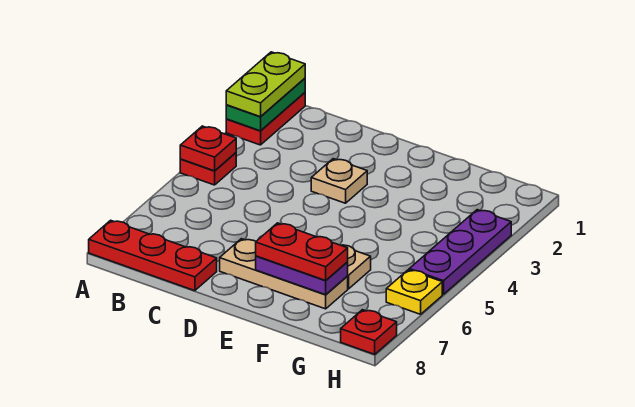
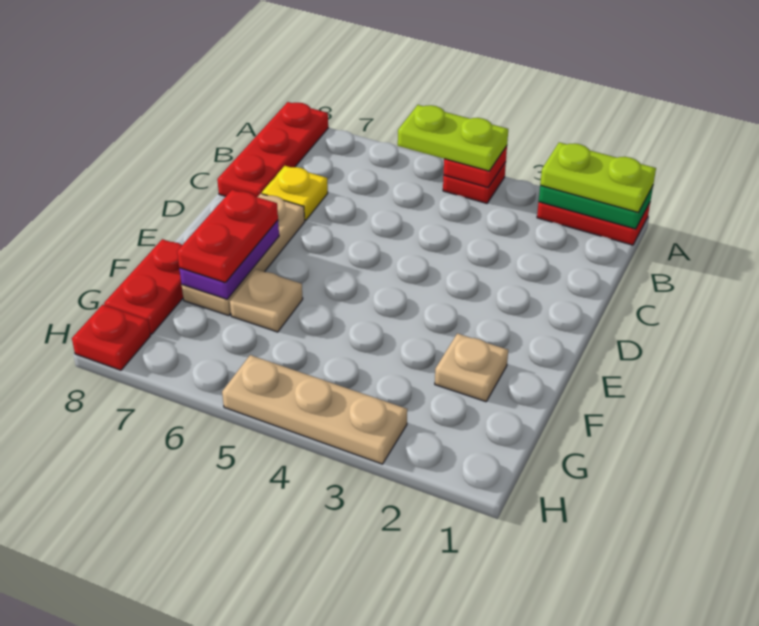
none -> lime plate A4:A5 level 3
tan plate D3 level 1 -> tan plate F2 level 1
none -> red plate F8:G8 level 1
purple plate H3:H5 level 1 -> tan plate H3:H5 level 1
yellow plate H6 level 1 -> yellow plate C7 level 1

